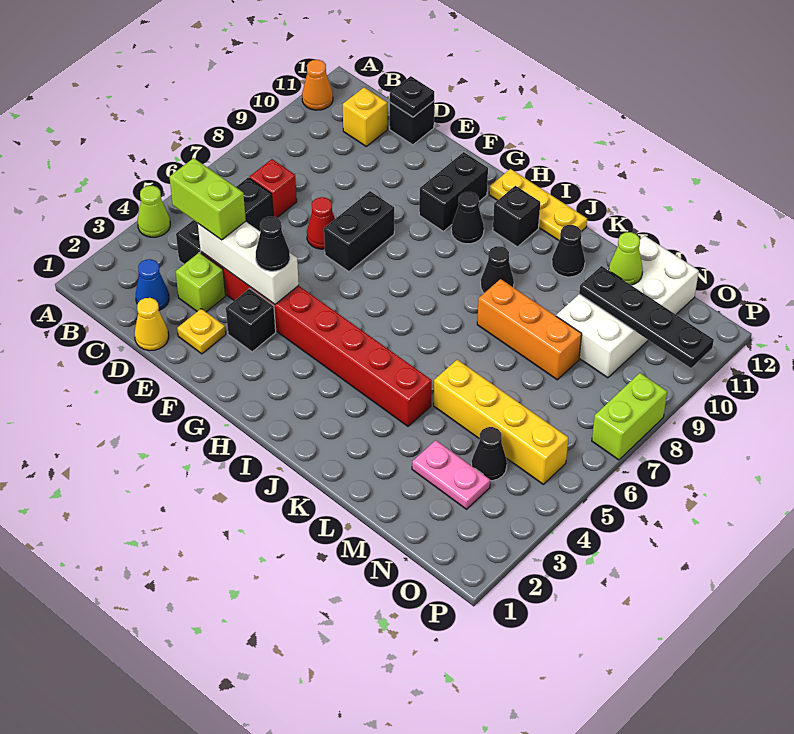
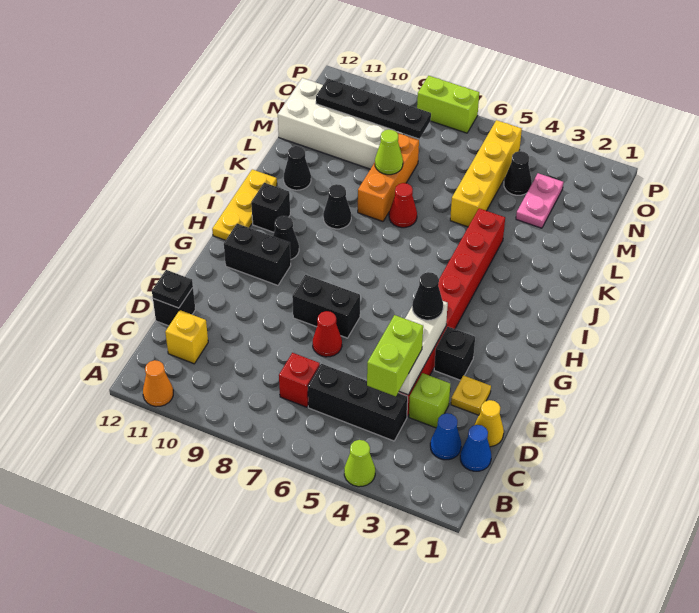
none -> blue cone C1 level 1
none -> red cone K7 level 1
black plate M10:P10 level 2 -> black plate N8:N11 level 2
lime cone M11 level 2 -> lime cone L8 level 2

